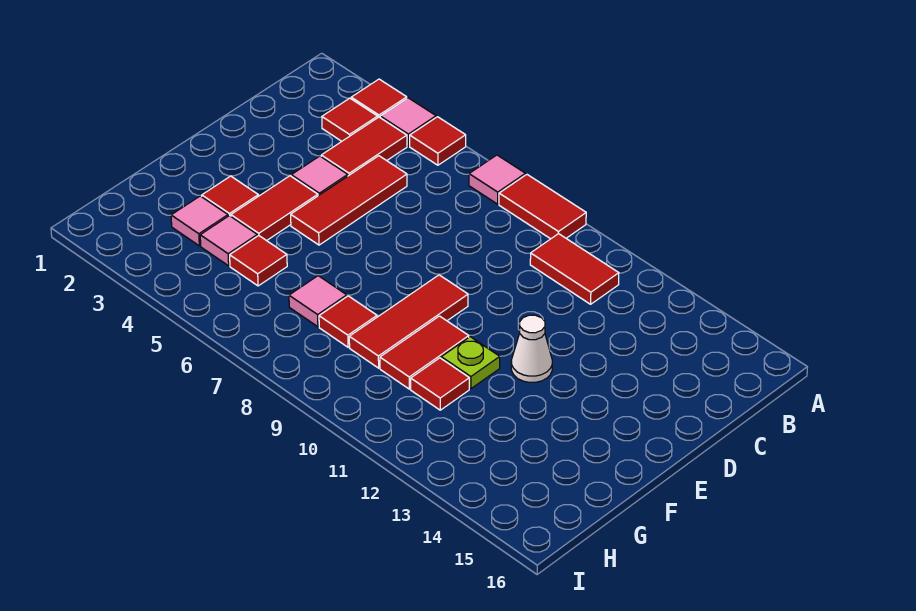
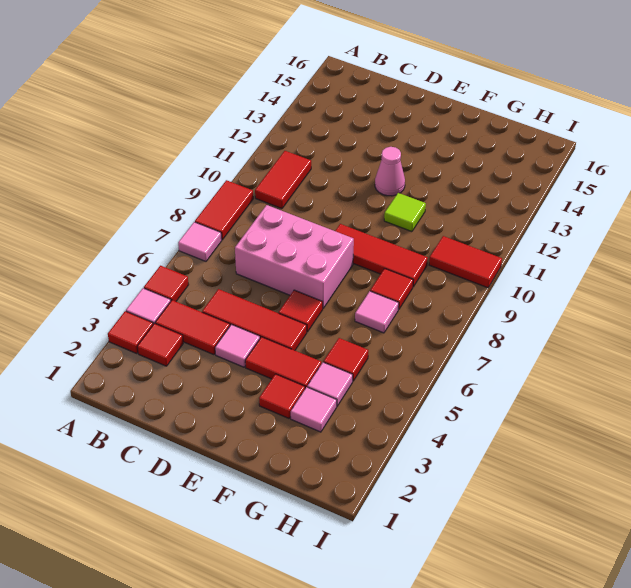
none -> pink brick C7:E8 level 1
white cone E12 level 1 -> pink cone E12 level 1
red tile F10:G10 level 1 -> red tile H10:I10 level 1
lime plate F11 level 1 -> lime tile F11 level 1
red tile G11 level 1 -> red tile E6 level 1

